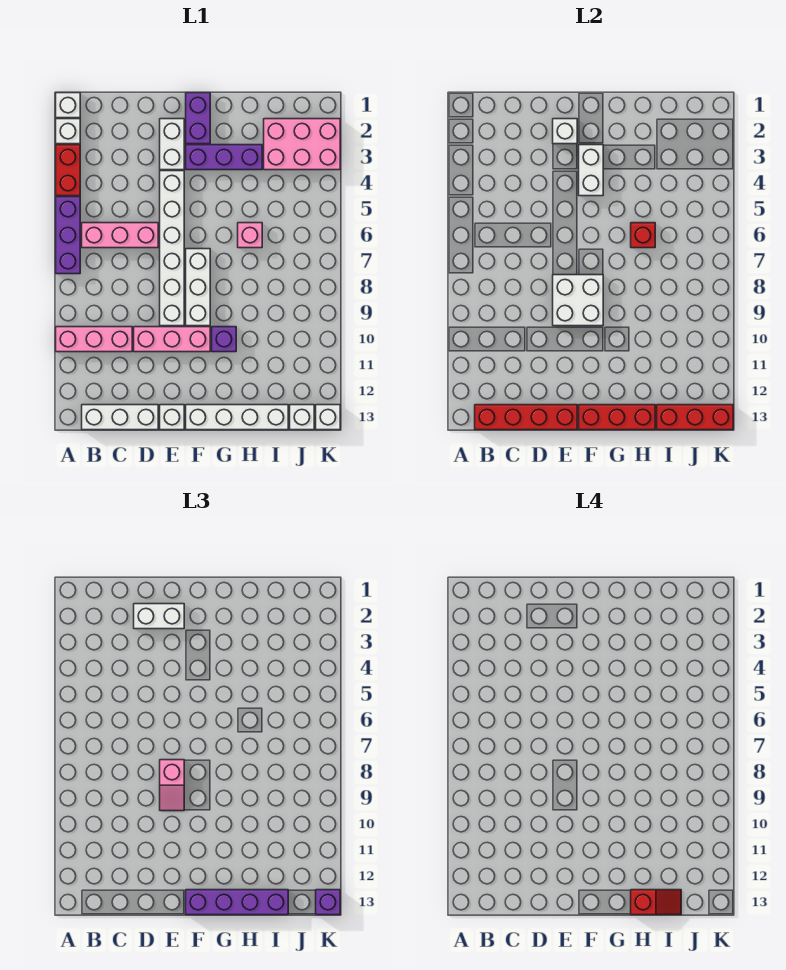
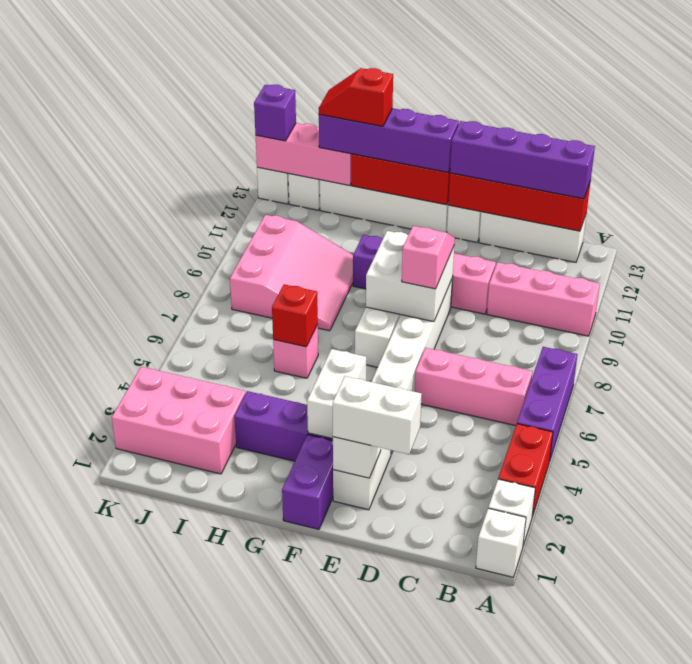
none -> purple brick B13:E13 level 3
none -> pink slope H8:J10 level 1 top J
red brick I13:K13 level 2 -> pink brick I13:K13 level 2

